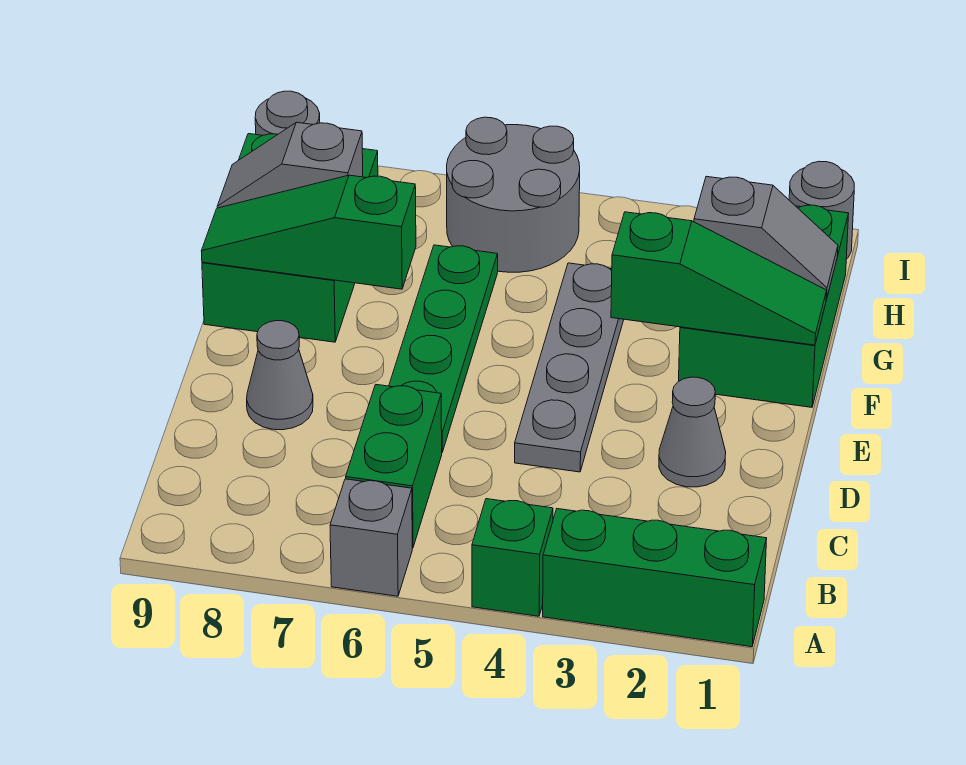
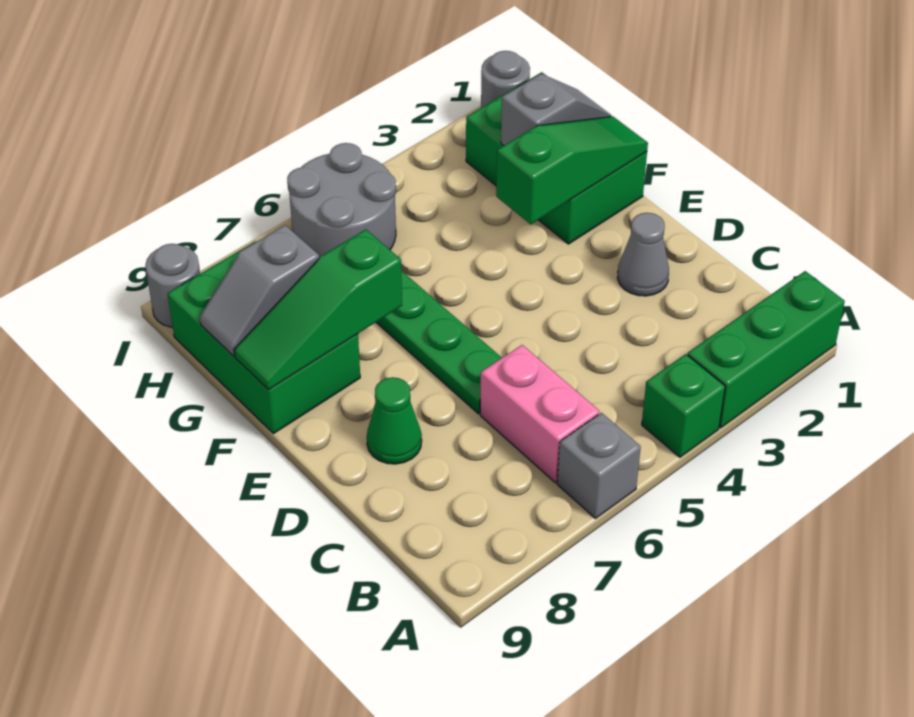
green brick B6:C6 level 1 -> pink brick B6:C6 level 1
grey plate D4:G4 level 1 -> none
grey cone D8 level 1 -> green cone D8 level 1

